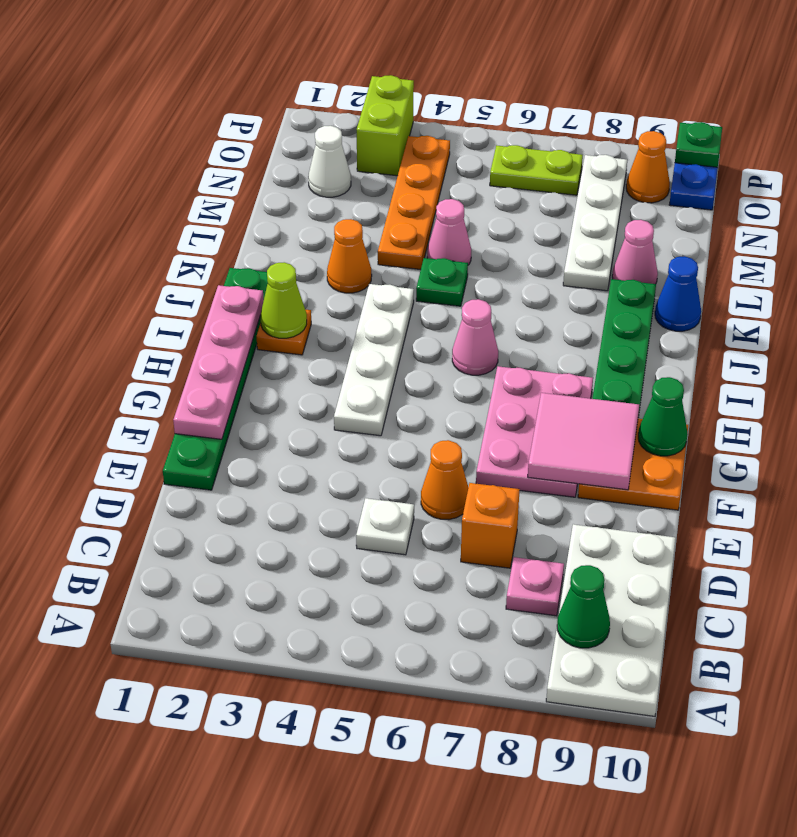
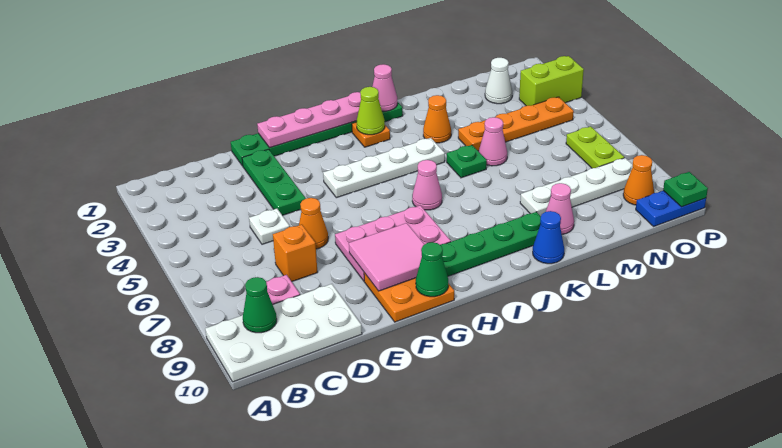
none -> green plate E2:E4 level 1
none -> pink cone J1 level 2

